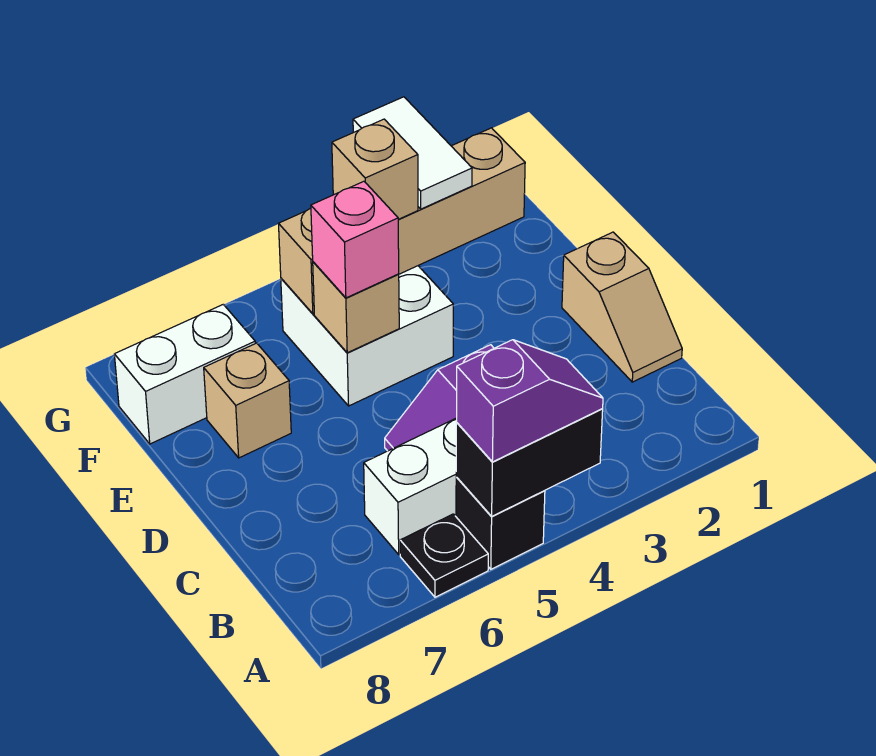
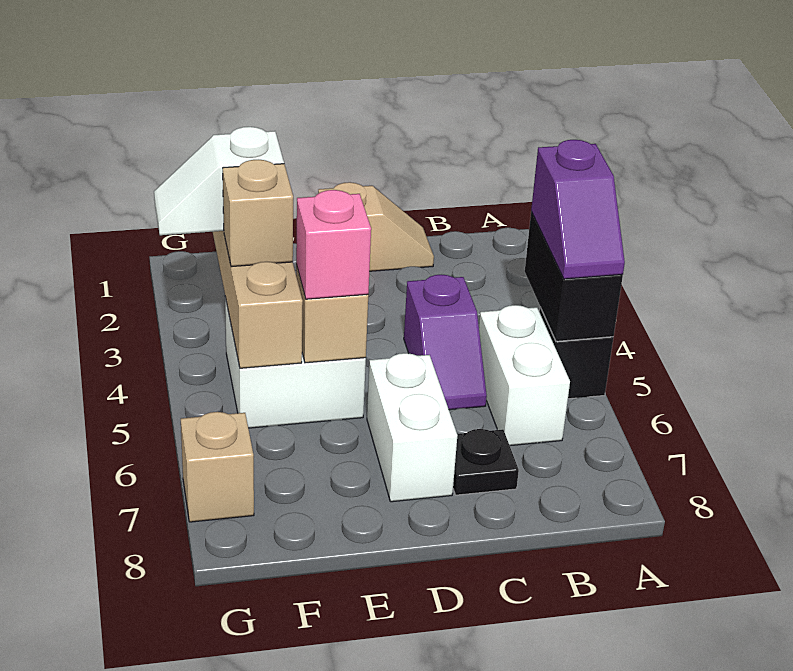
purple slope A4:A5 level 3 top 5 -> purple slope A4:A5 level 3 top 4
black plate A6 level 1 -> black plate C7 level 1
tan brick E7 level 1 -> tan brick G7 level 1
white tile F3:G3 level 3 -> white slope F3:G3 level 3 top F
white brick F7:F8 level 1 -> white brick D6:D7 level 1

